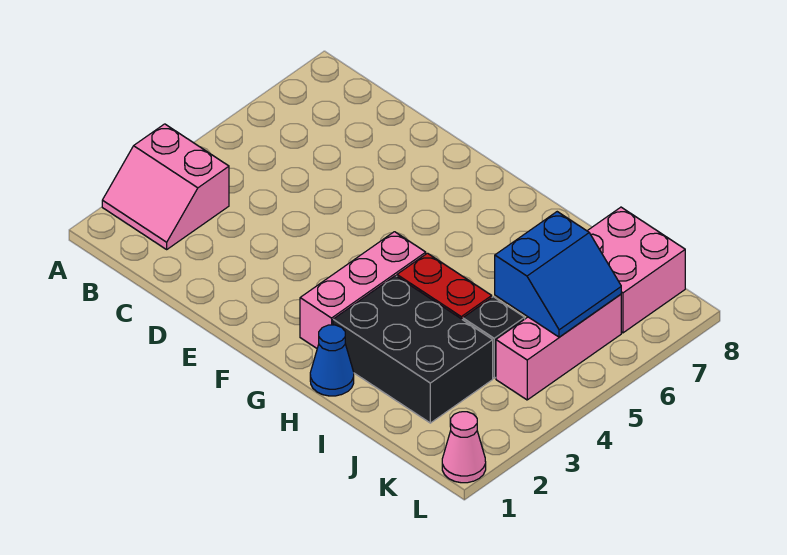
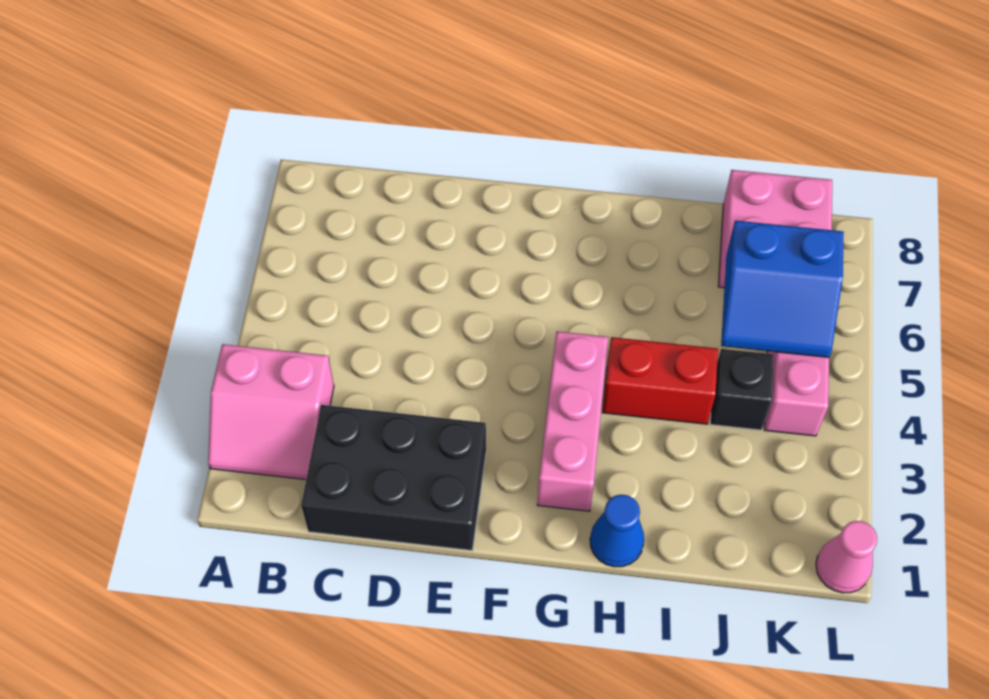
black brick H2:J3 level 1 -> black brick C1:E2 level 1
blue slope J5:K6 level 2 top J -> blue slope J5:K6 level 2 top 6

